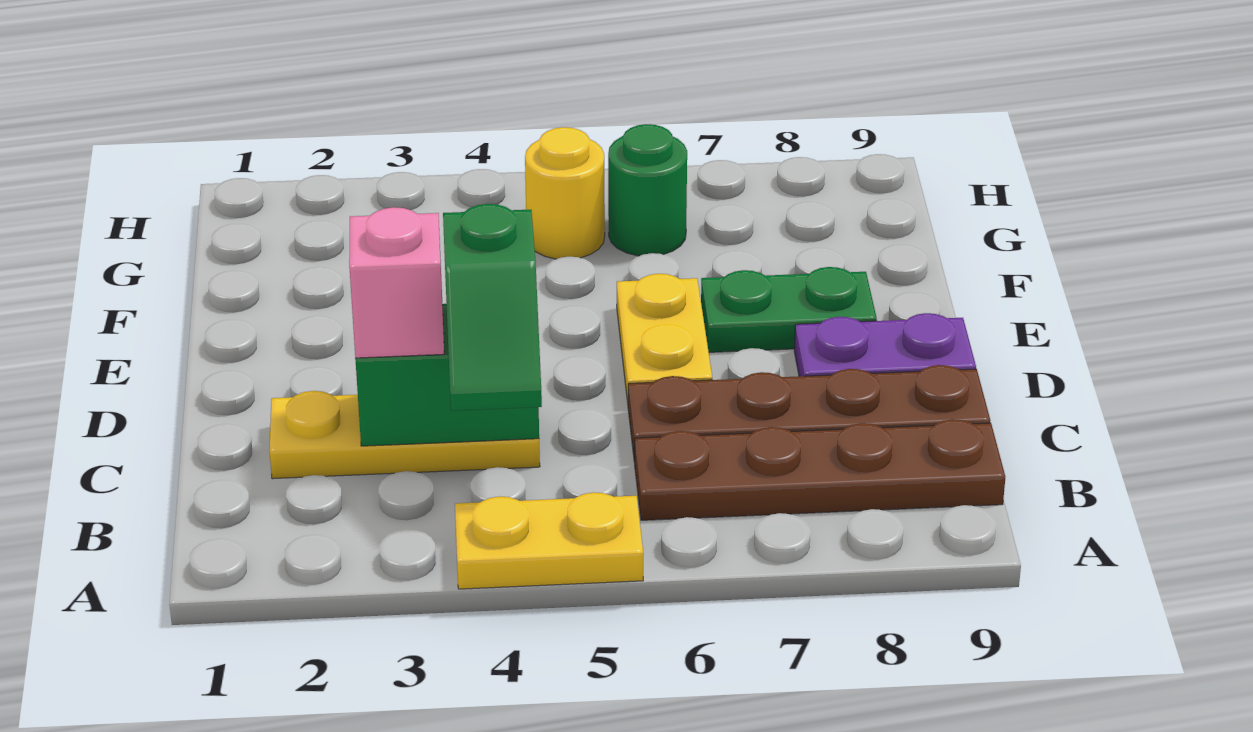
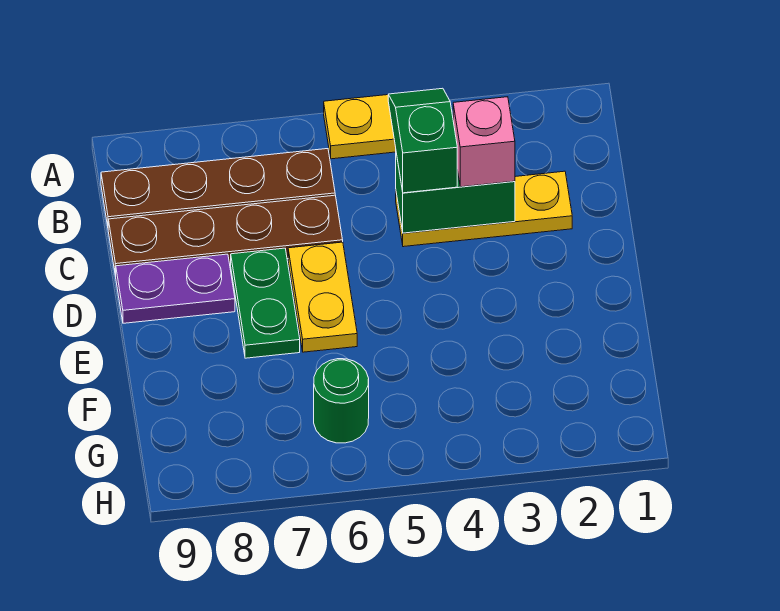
green plate E7:E8 level 1 -> green plate D7:E7 level 1
yellow round brick G5 level 1 -> none

